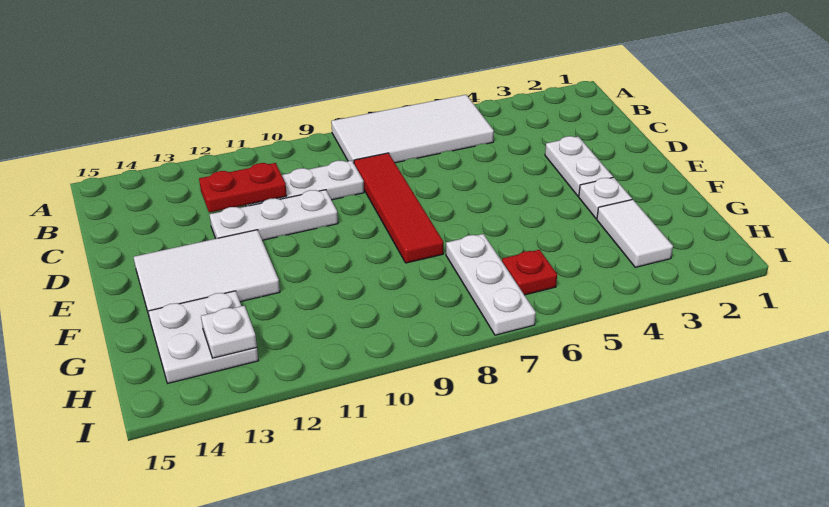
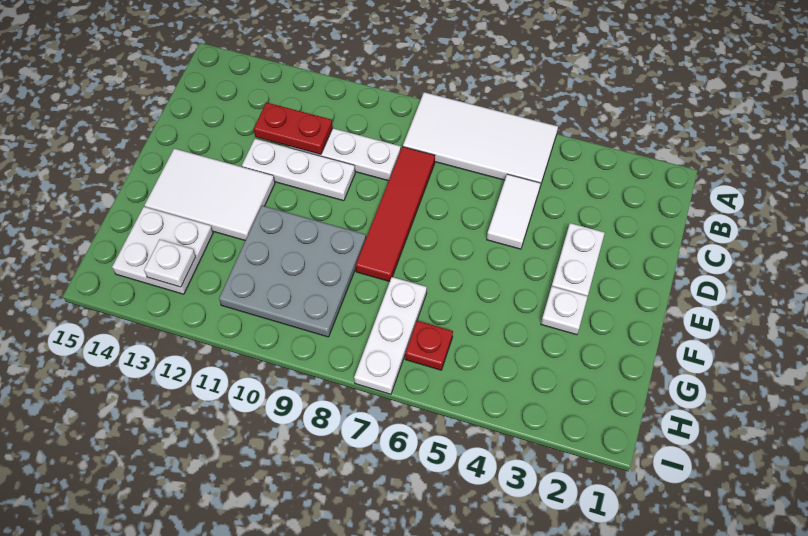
none -> grey plate F9:H11 level 1
white tile G3:H3 level 1 -> white tile C5:D5 level 1

